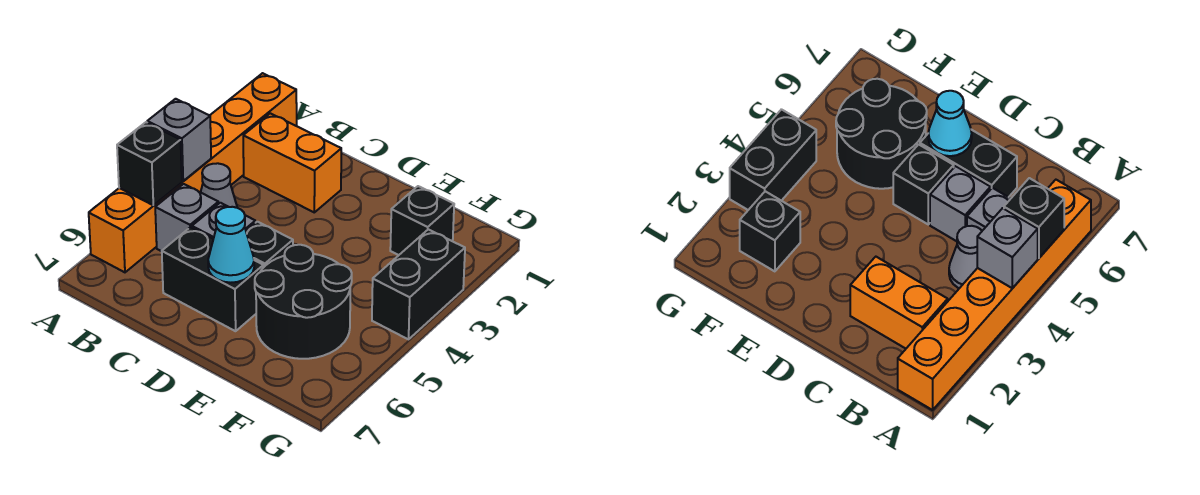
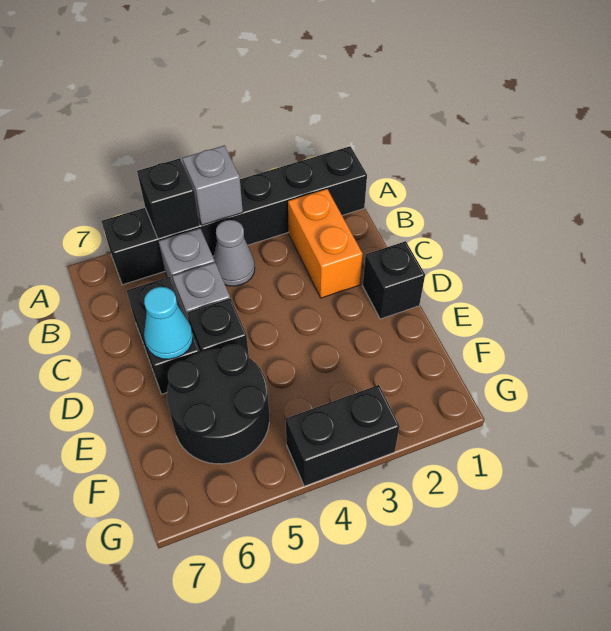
orange brick A1:A6 level 1 -> black brick A1:A6 level 1
black brick F2 level 1 -> black brick D1 level 1

